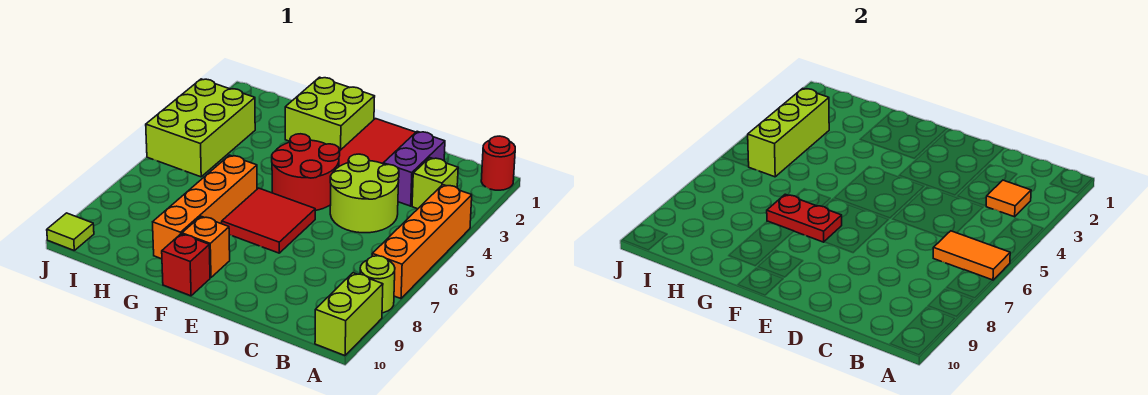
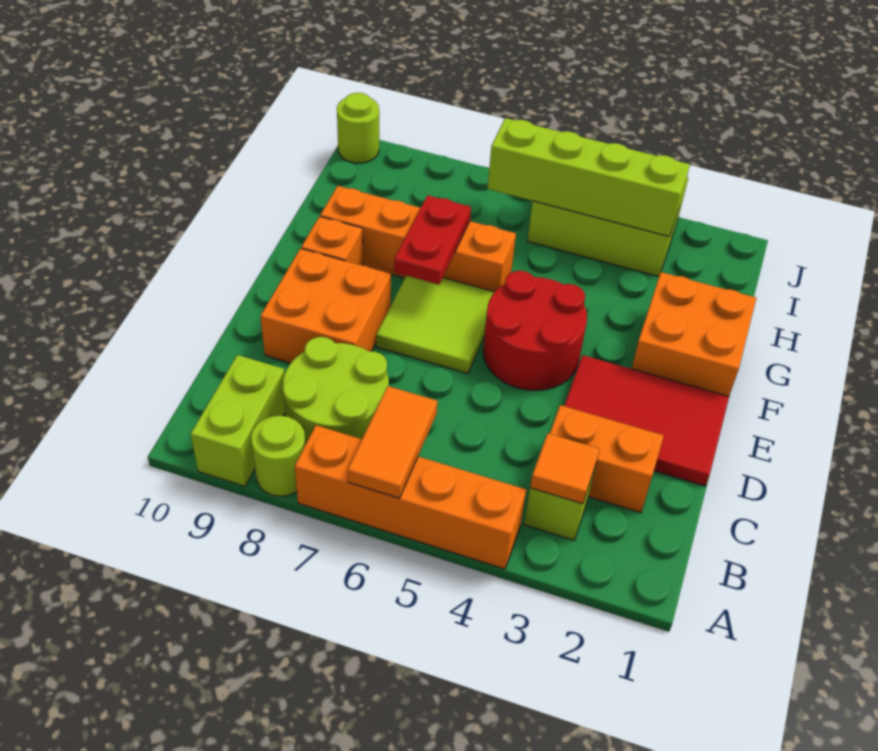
red round brick A1 level 1 -> none
lime brick A9:A10 level 1 -> lime brick A9:B9 level 1
purple brick C2:C3 level 1 -> orange brick C2:C3 level 1
lime round brick C4:D5 level 1 -> lime round brick B7:C8 level 1
none -> orange brick D8:E9 level 1
red tile E6:F7 level 1 -> lime tile E6:F7 level 1
lime brick F1:G2 level 1 -> orange brick F1:G2 level 1
red brick F10 level 1 -> none
lime brick I3:I5 level 2 -> lime brick I3:I6 level 2
lime tile J10 level 1 -> lime round brick J10 level 1

